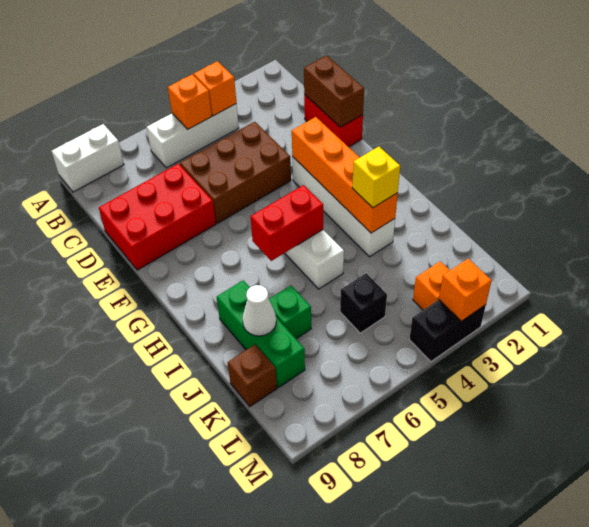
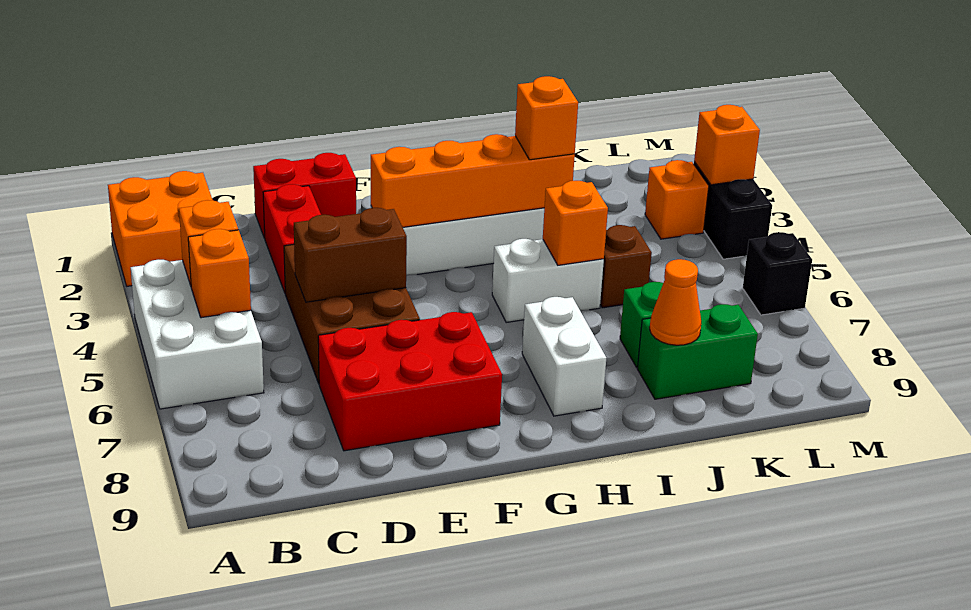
none -> orange brick A1:B2 level 1
white brick A8:A9 level 1 -> white brick H7:H8 level 1
white brick B4:B6 level 1 -> white brick A4:B6 level 1
brown brick D1:E1 level 2 -> brown brick D5:E5 level 2
red brick D7:E9 level 1 -> red brick D7:F8 level 1
red brick H5:H6 level 2 -> red brick D2:D3 level 1
yellow brick I3 level 3 -> orange brick I3 level 3
none -> orange brick I5 level 2
green brick I8:K8 level 1 -> green brick J8:K8 level 1
white cone J8 level 2 -> orange cone J8 level 2
black brick K5 level 1 -> black brick M6 level 1
brown brick K9 level 1 -> brown brick J5 level 1

